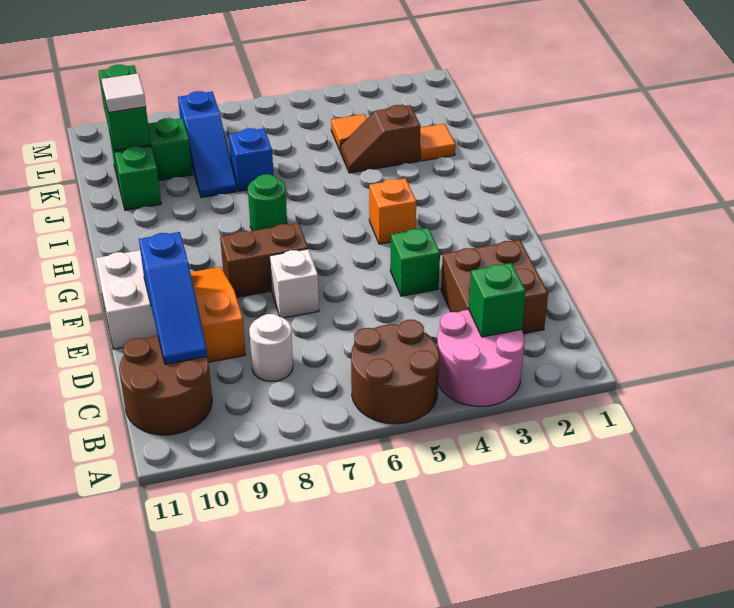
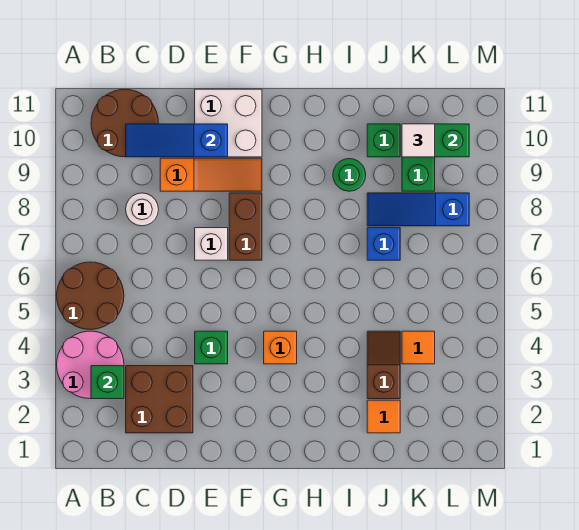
green round brick H7 level 1 -> green round brick I9 level 1

